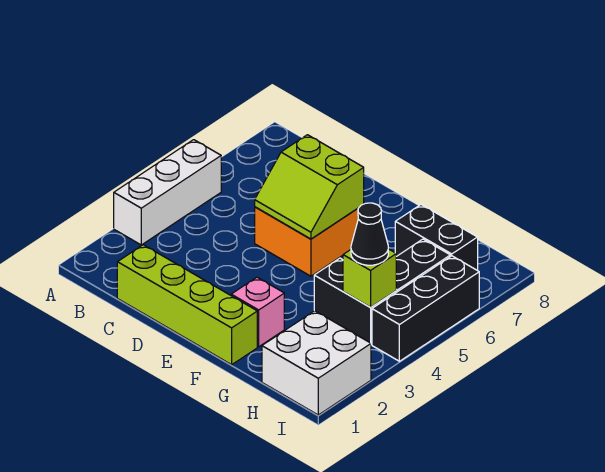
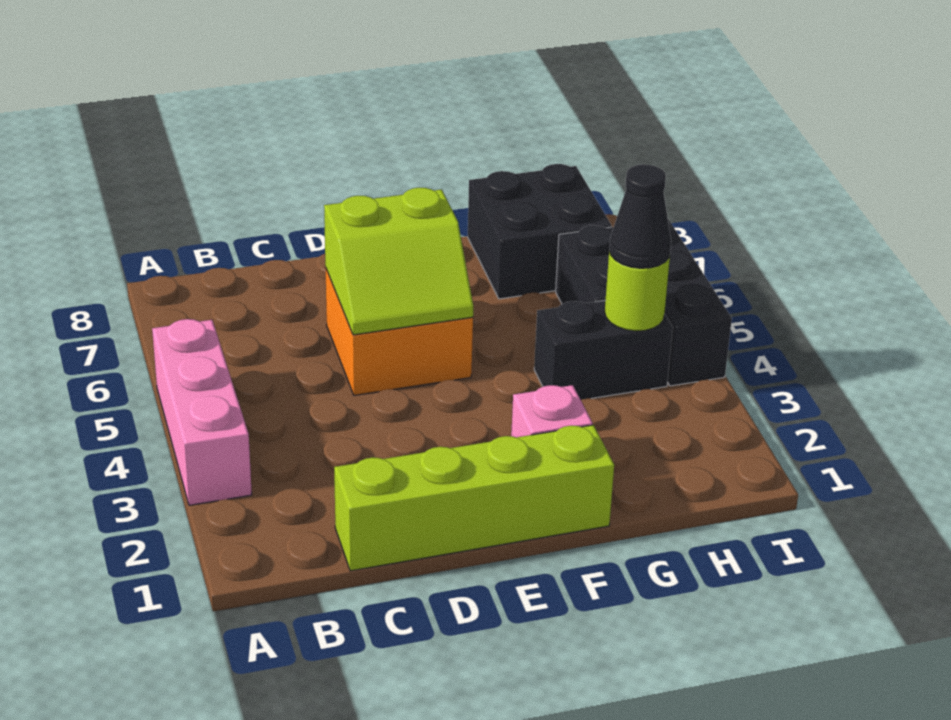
white brick A3:A5 level 1 -> pink brick A3:A5 level 1
black brick G7:H7 level 1 -> black brick G7:H8 level 1
white brick H1:I2 level 1 -> none
lime brick H4 level 2 -> lime round brick H4 level 2

